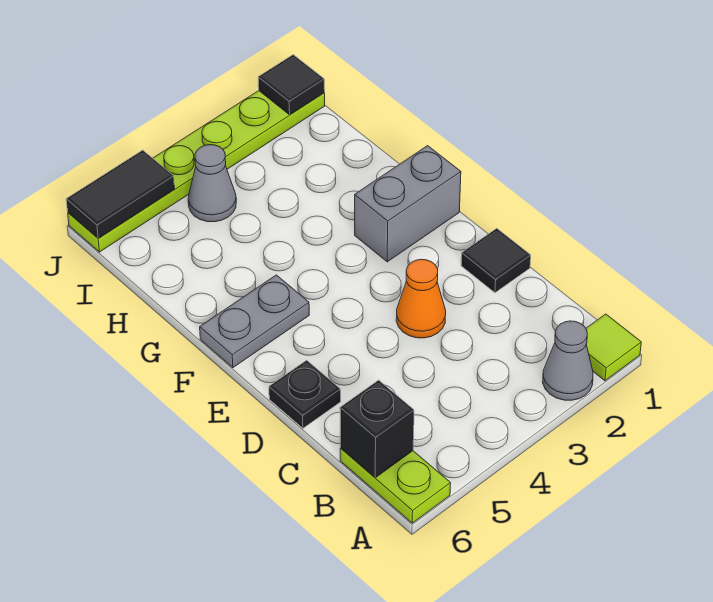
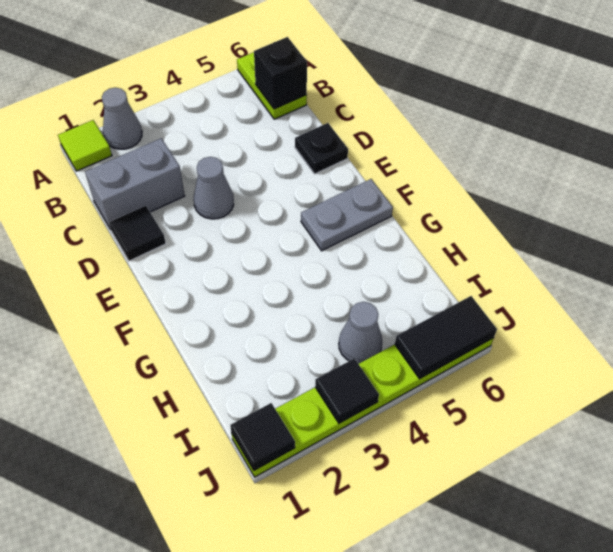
orange cone D3 level 1 -> grey cone D3 level 1
grey brick F1:F2 level 1 -> grey brick C1:C2 level 1
none -> black tile J3 level 2

